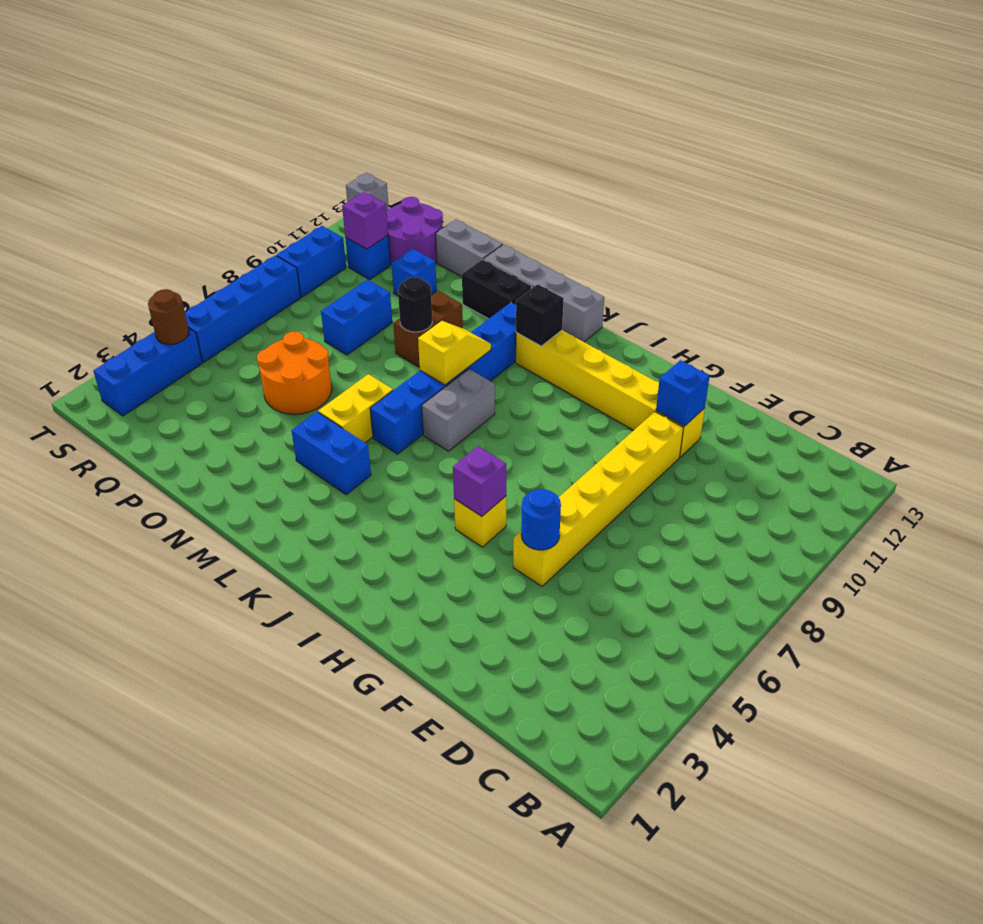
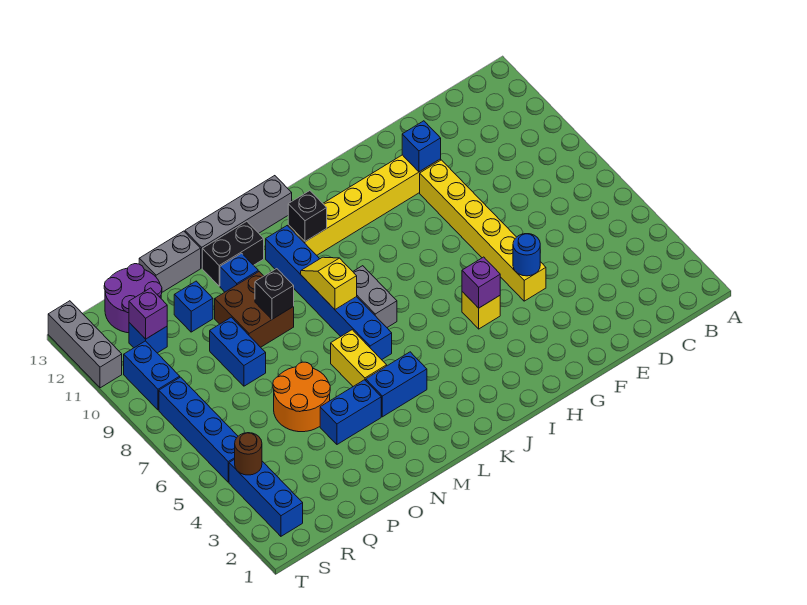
none -> blue brick N4:O4 level 1
brown brick N9:N10 level 1 -> brown brick N9:O10 level 1
black round brick N9 level 2 -> black brick N9 level 2
none -> blue brick N11 level 1
grey brick T13 level 1 -> grey brick T11:T13 level 1

